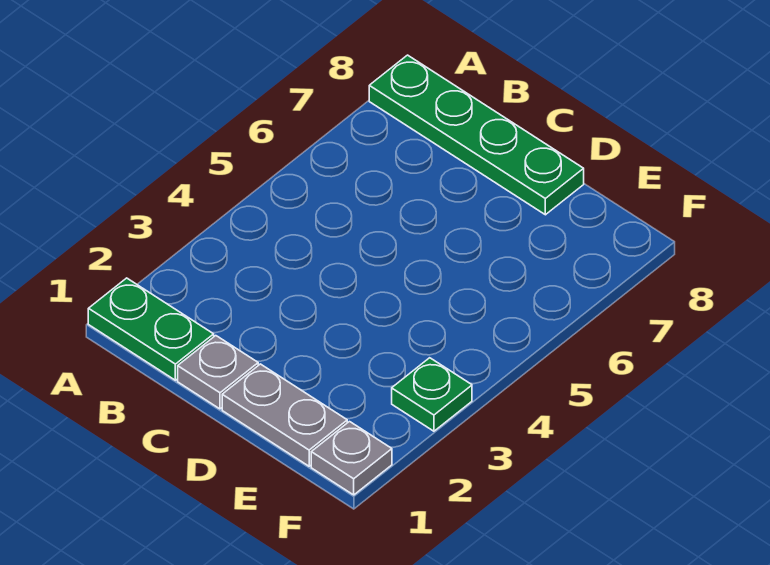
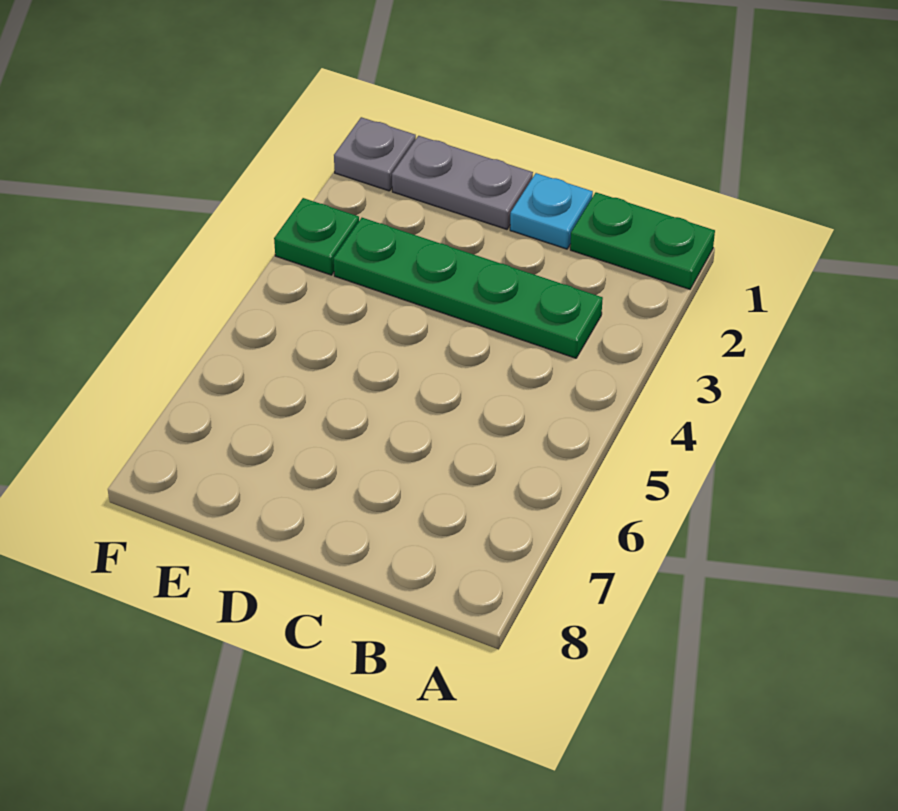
green plate A8:D8 level 1 -> green plate B3:E3 level 1
grey plate C1 level 1 -> cyan plate C1 level 1

